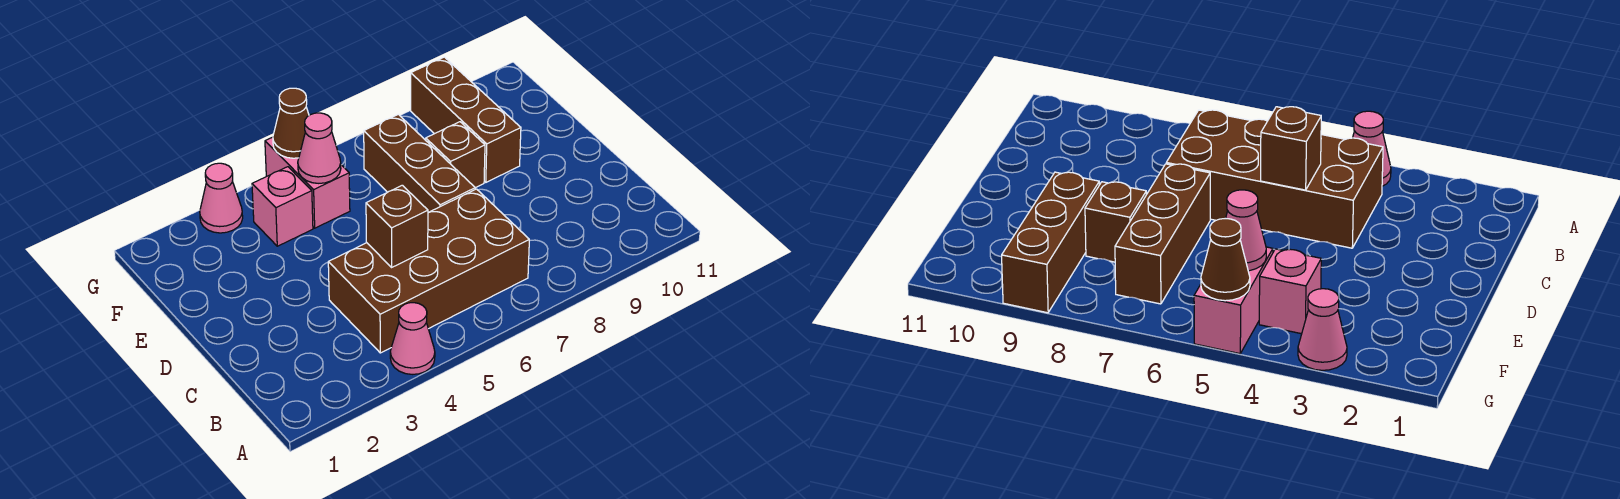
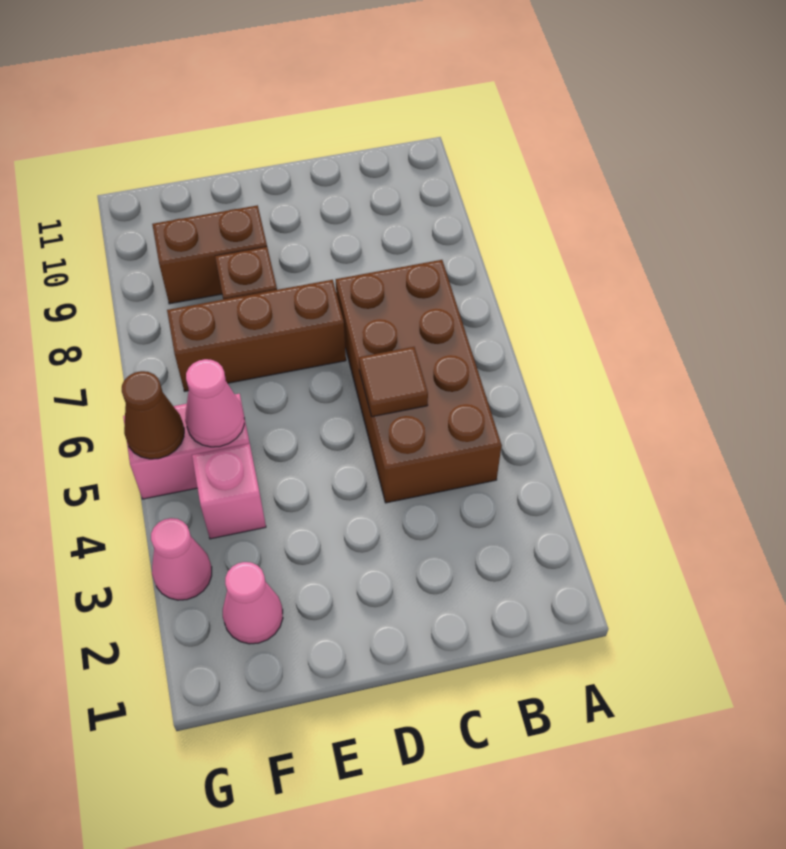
pink cone A4 level 1 -> pink cone F2 level 1
brown brick C5 level 2 -> brown tile C5 level 2
brown brick E9:G9 level 1 -> brown brick E9:F9 level 1

